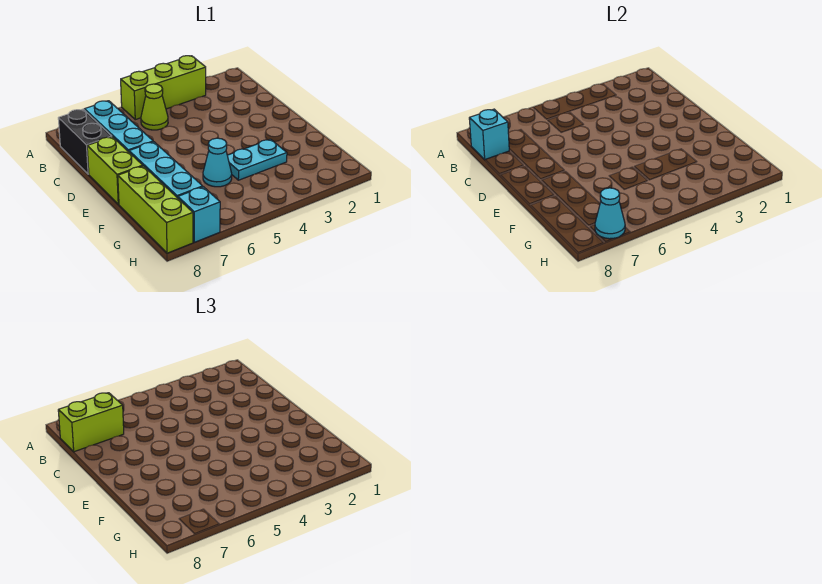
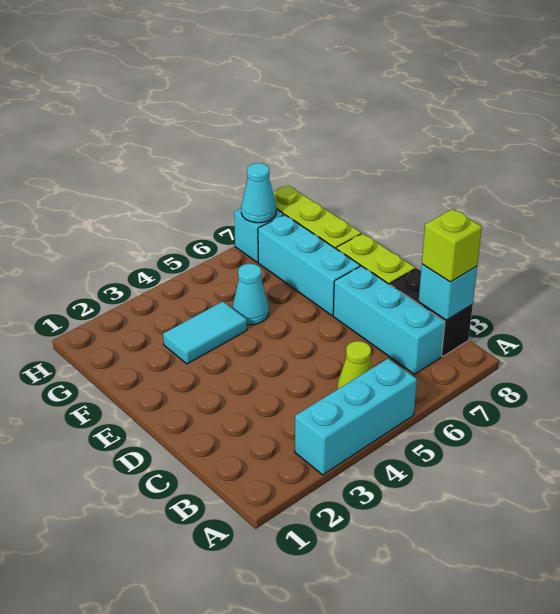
lime brick A3:A5 level 1 -> cyan brick A3:A5 level 1
lime brick B7:B8 level 3 -> lime brick B8 level 3
cyan plate F3:F4 level 1 -> cyan tile F3:F4 level 1

